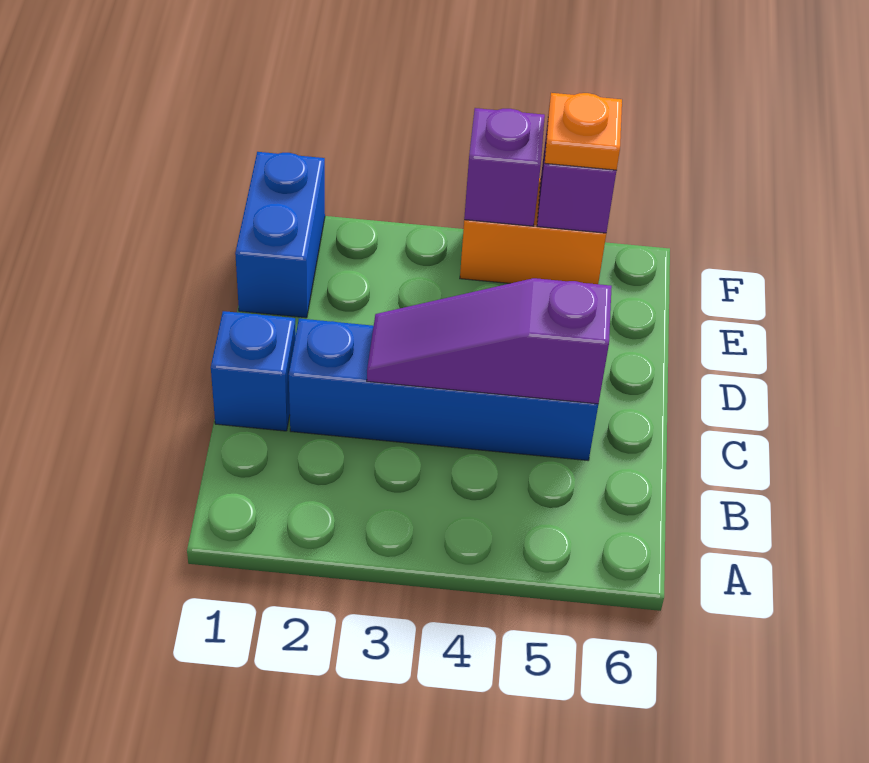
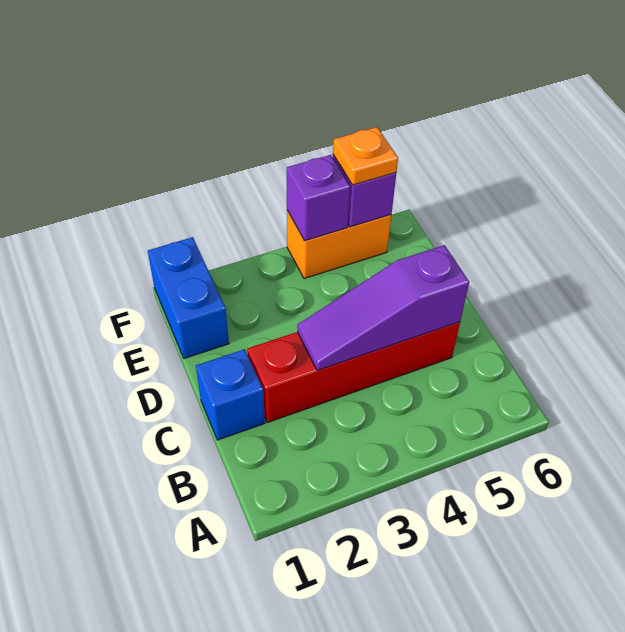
blue brick C2:C5 level 1 -> red brick C2:C5 level 1

